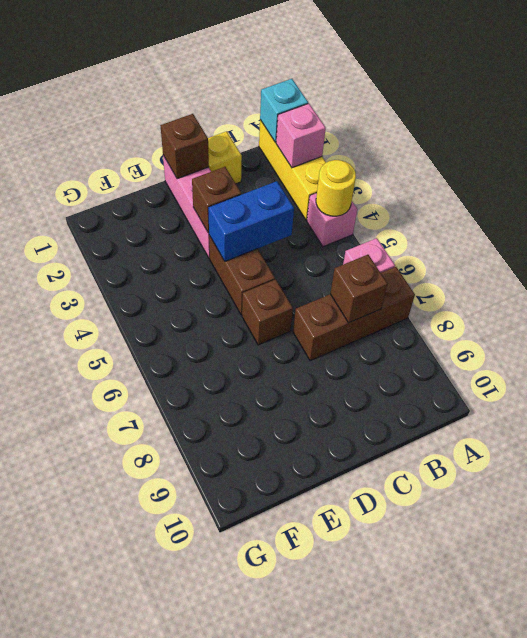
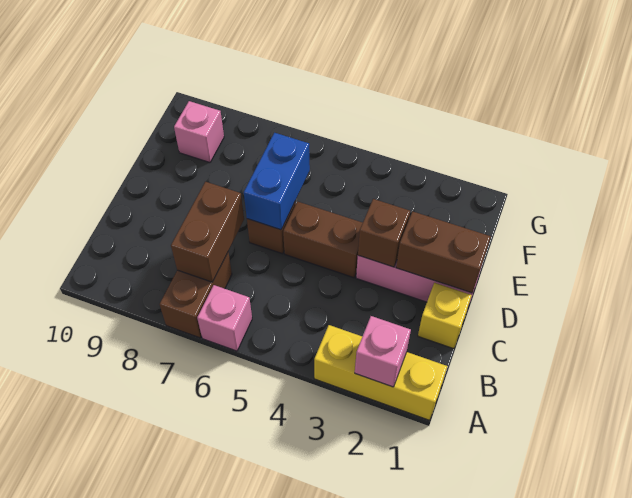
cyan brick A1 level 2 -> none
pink brick A4 level 1 -> pink brick F9 level 1
yellow round brick A4 level 2 -> none
brown brick A7:C7 level 1 -> brown brick A7:B7 level 1
brown brick B7 level 2 -> brown brick B7:C7 level 2
blue brick C4:D4 level 2 -> blue brick D6:E6 level 2
brown brick D1 level 2 -> brown brick D1:D2 level 2

